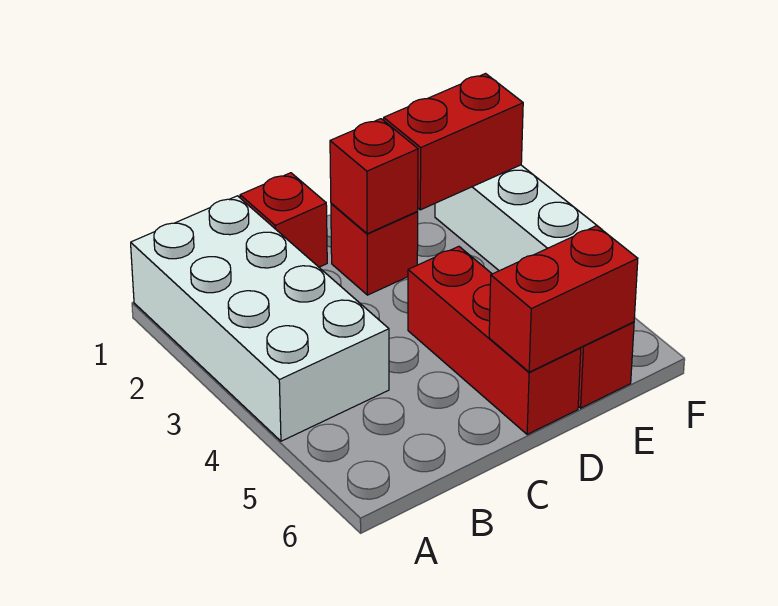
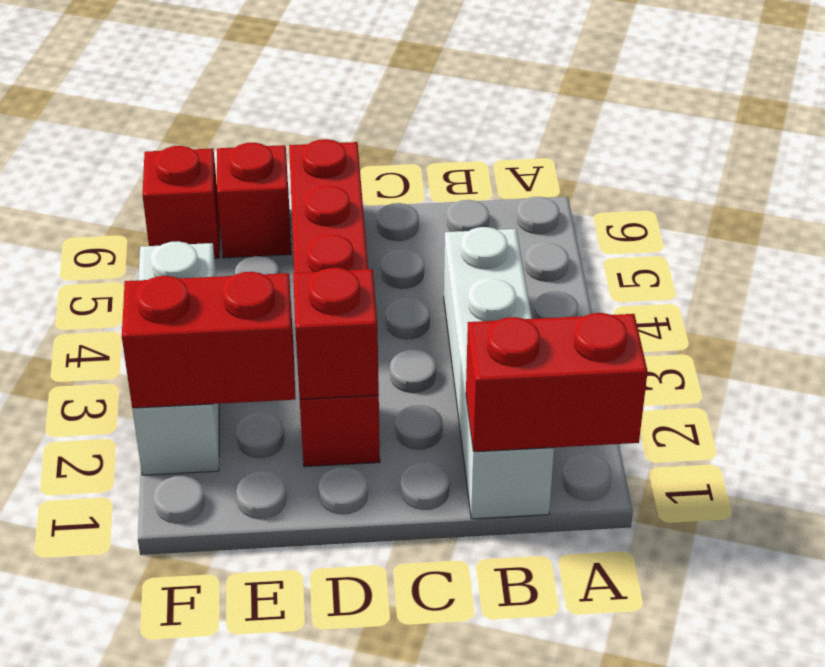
white brick A1:B4 level 1 -> white brick B1:B4 level 1
red brick C1 level 1 -> red brick F6 level 1
red brick D6:E6 level 2 -> red brick A1:B1 level 2

